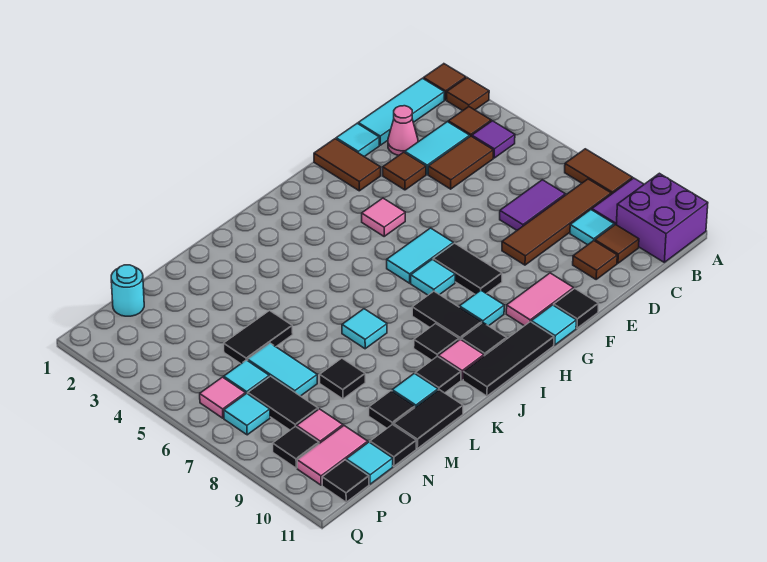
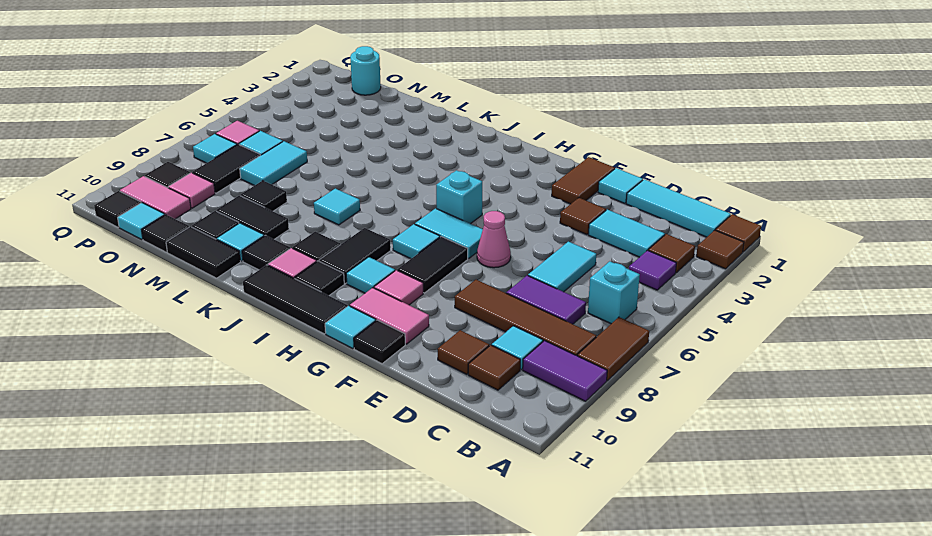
purple brick A10:B11 level 1 -> none
none -> cyan brick B6 level 1
brown tile C4:D4 level 1 -> none
pink cone D2 level 1 -> pink cone F6 level 1
none -> cyan tile D5:D6 level 1
pink tile G4 level 1 -> pink tile G9 level 1
none -> cyan brick H5 level 1
black tile M5:N5 level 1 -> black tile L9:M9 level 1

